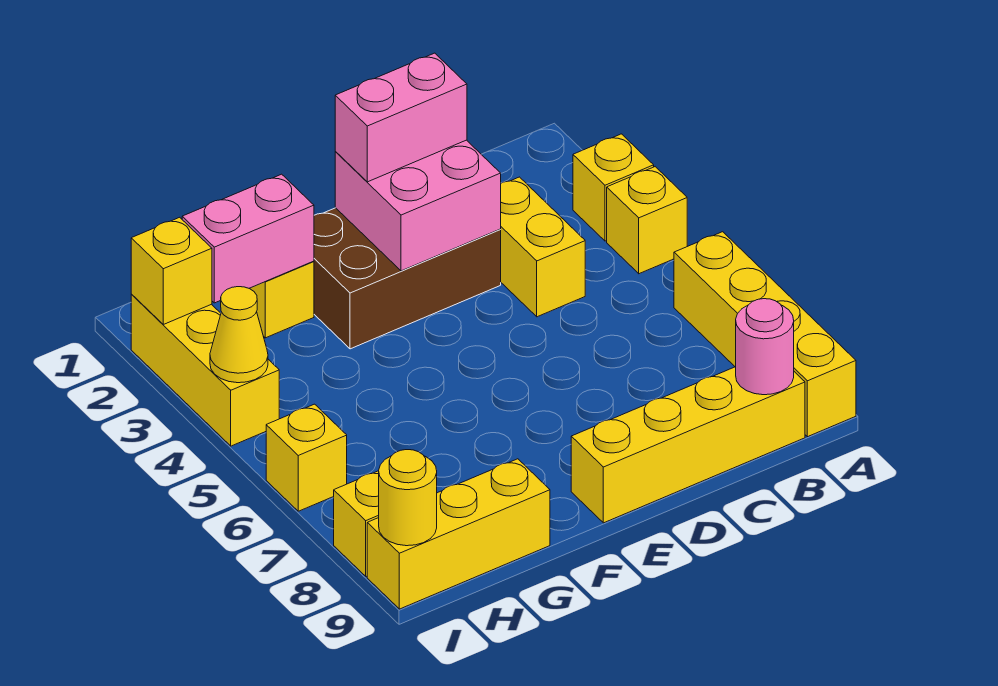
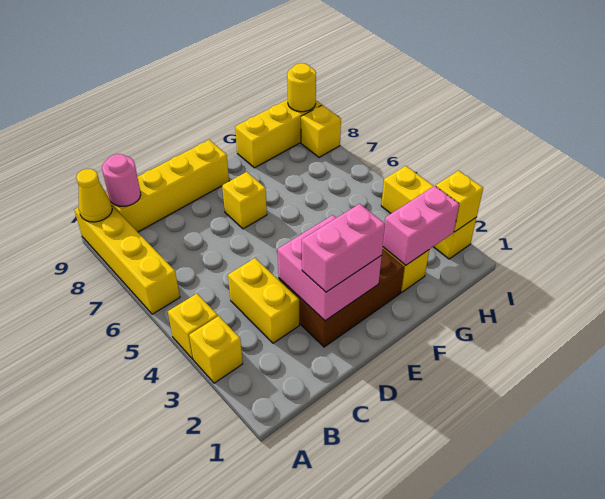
yellow cone I4 level 2 -> yellow cone A9 level 2
yellow brick I6 level 1 -> yellow brick E7 level 1

